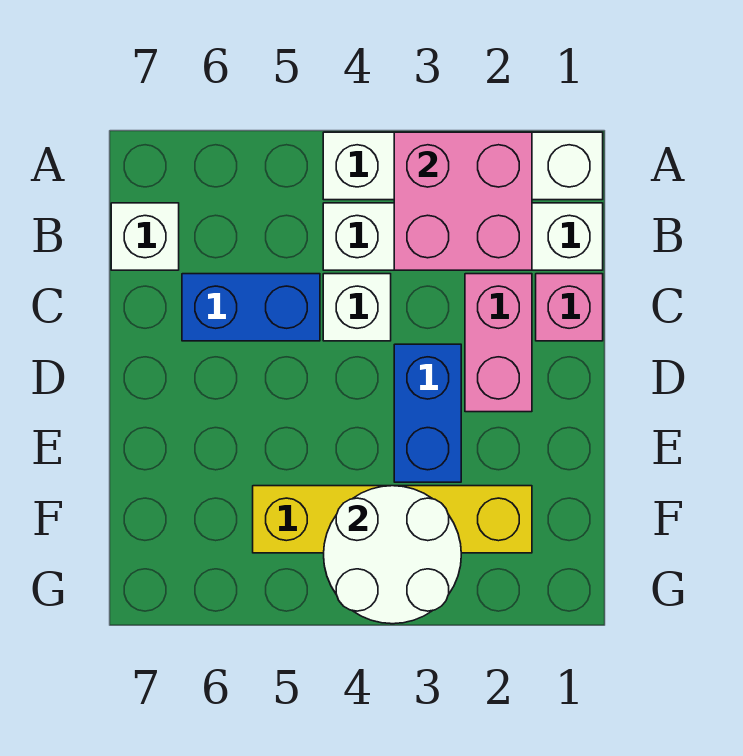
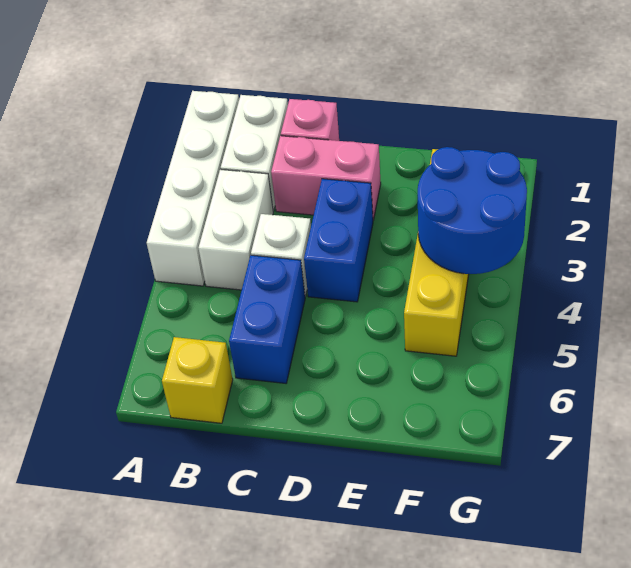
pink brick A2:B3 level 2 -> none
white brick B7 level 1 -> yellow brick B7 level 1
blue brick D3:E3 level 1 -> blue brick D3:D4 level 1
white round brick F3:G4 level 2 -> blue round brick F3:G4 level 2

